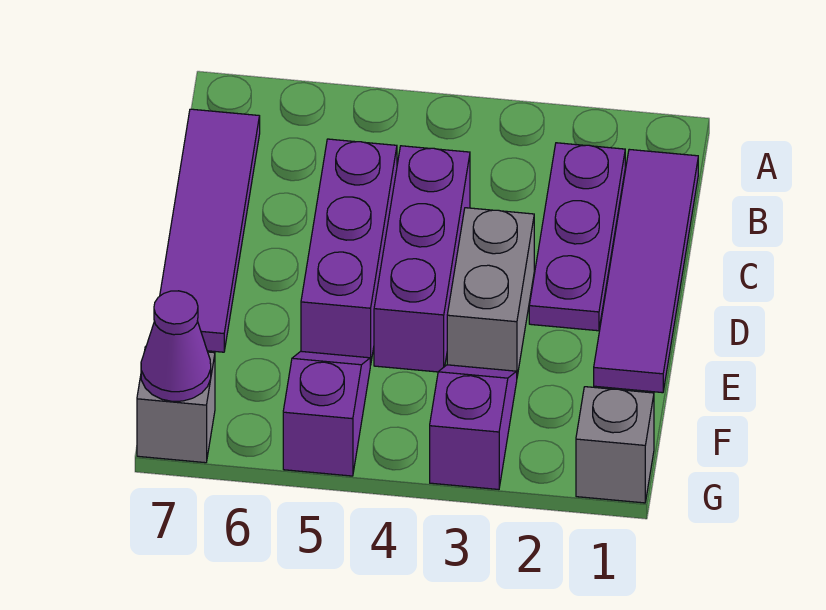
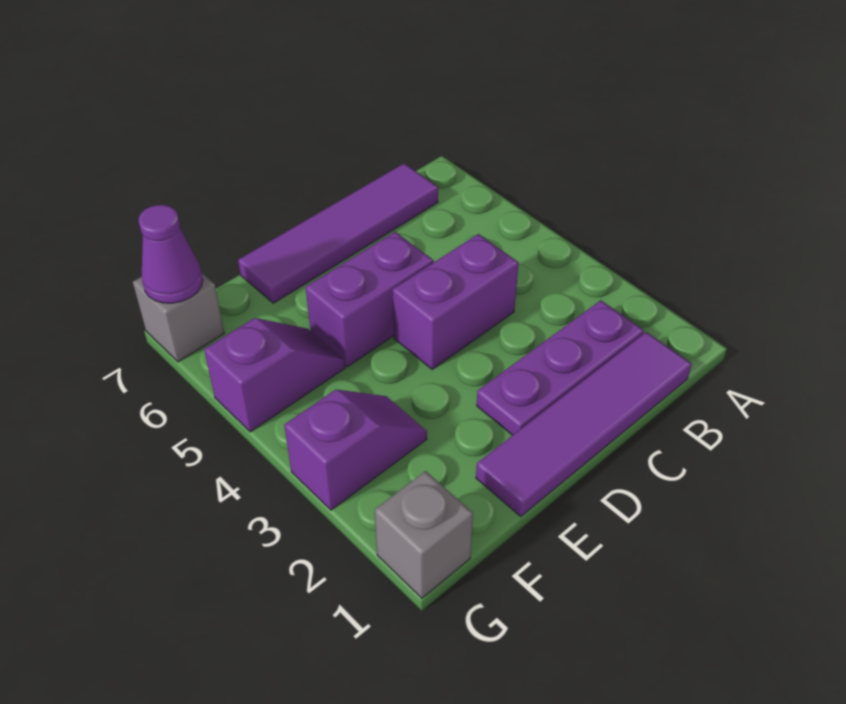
purple brick C4:E4 level 1 -> purple brick C4:D4 level 1
purple brick C5:E5 level 1 -> purple brick D5:E5 level 1
grey brick D3:E3 level 1 -> none

